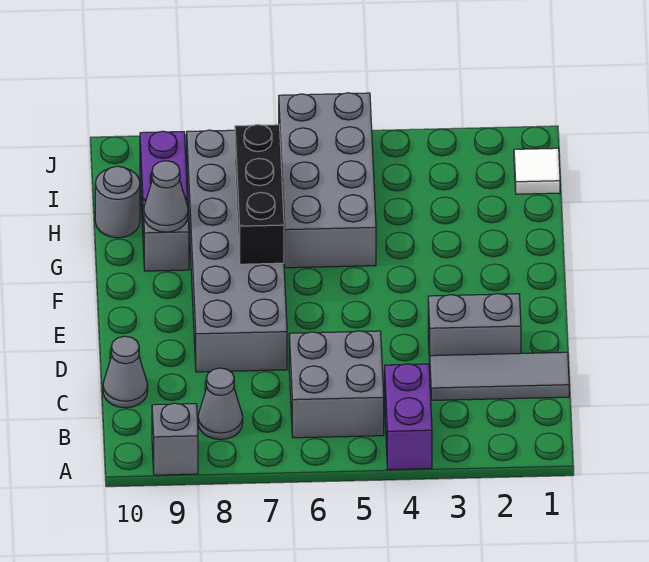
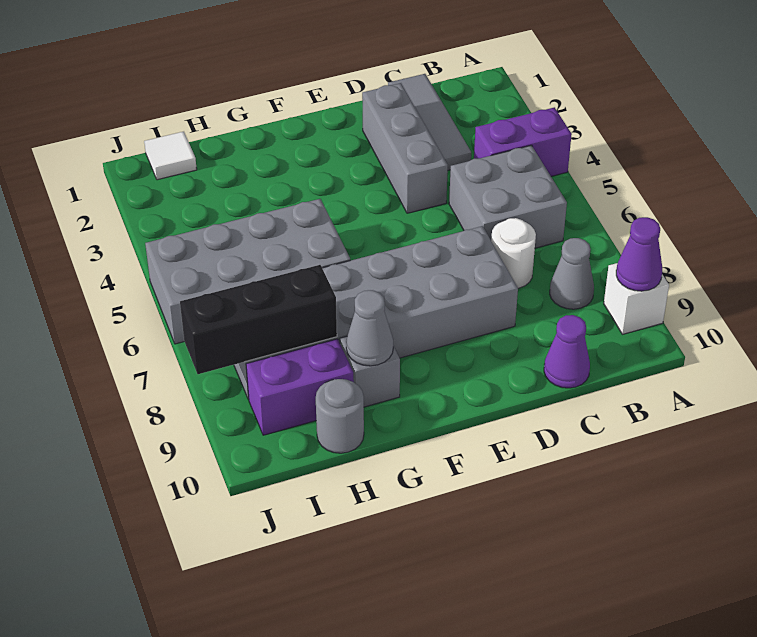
grey brick A9 level 1 -> white brick A9 level 1
none -> purple cone A9 level 2
none -> white round brick C7 level 1
grey cone C10 level 1 -> purple cone C10 level 1
grey brick D2:D3 level 1 -> grey brick D2:D4 level 1
black brick F7:H7 level 2 -> black brick H8:J8 level 2

